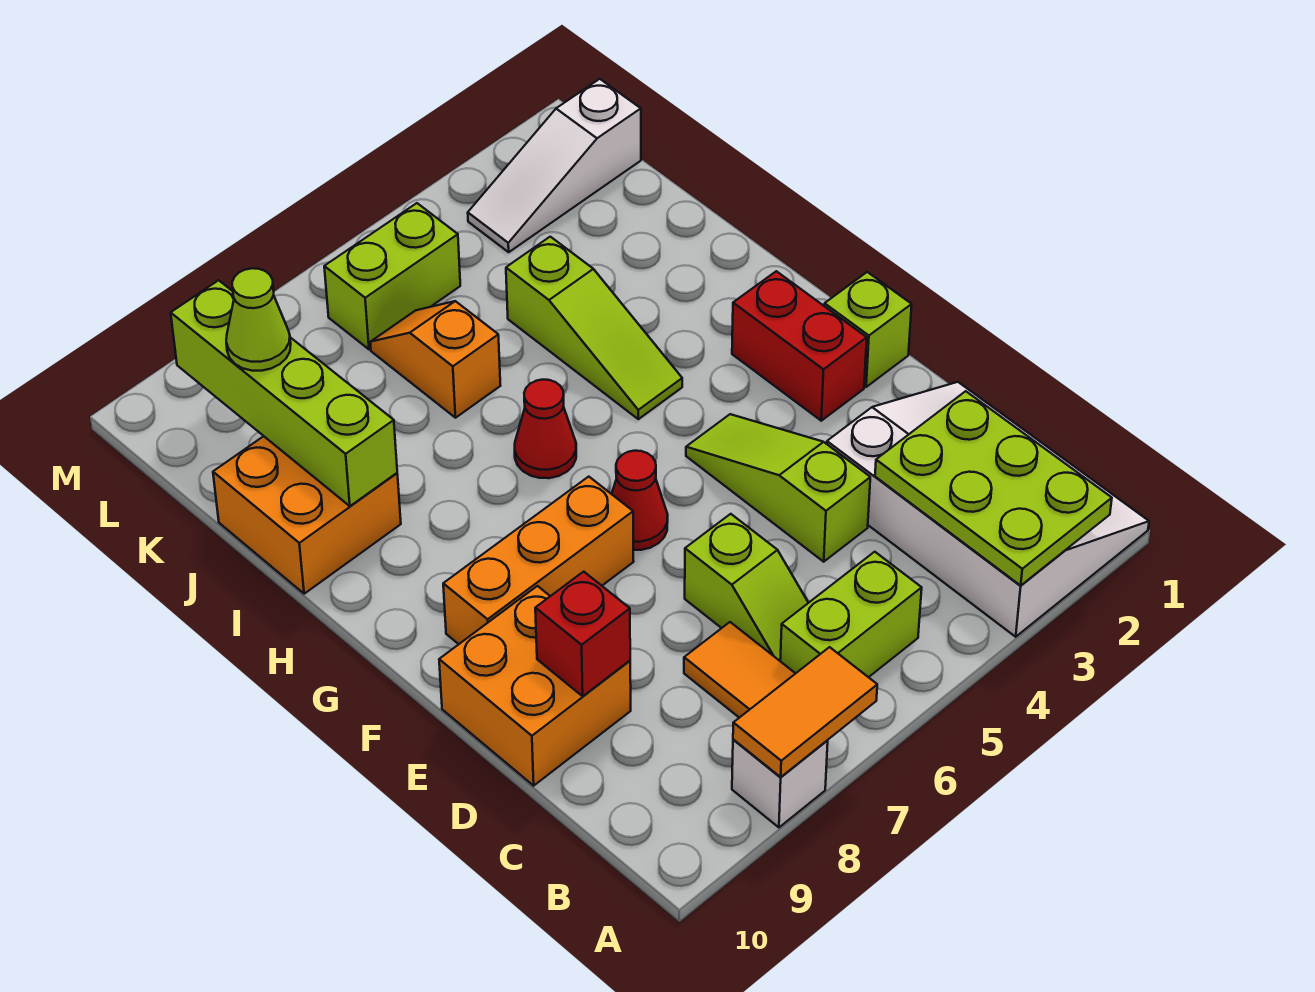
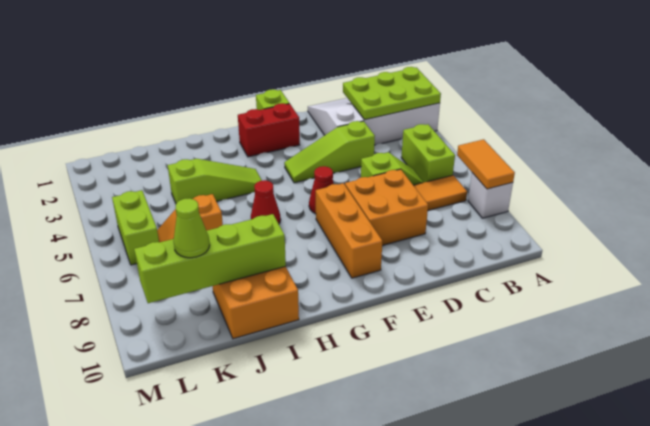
orange brick D9:E10 level 1 -> orange brick D7:E8 level 1
red brick D9 level 2 -> none
white slope L1:L3 level 1 top 1 -> none

